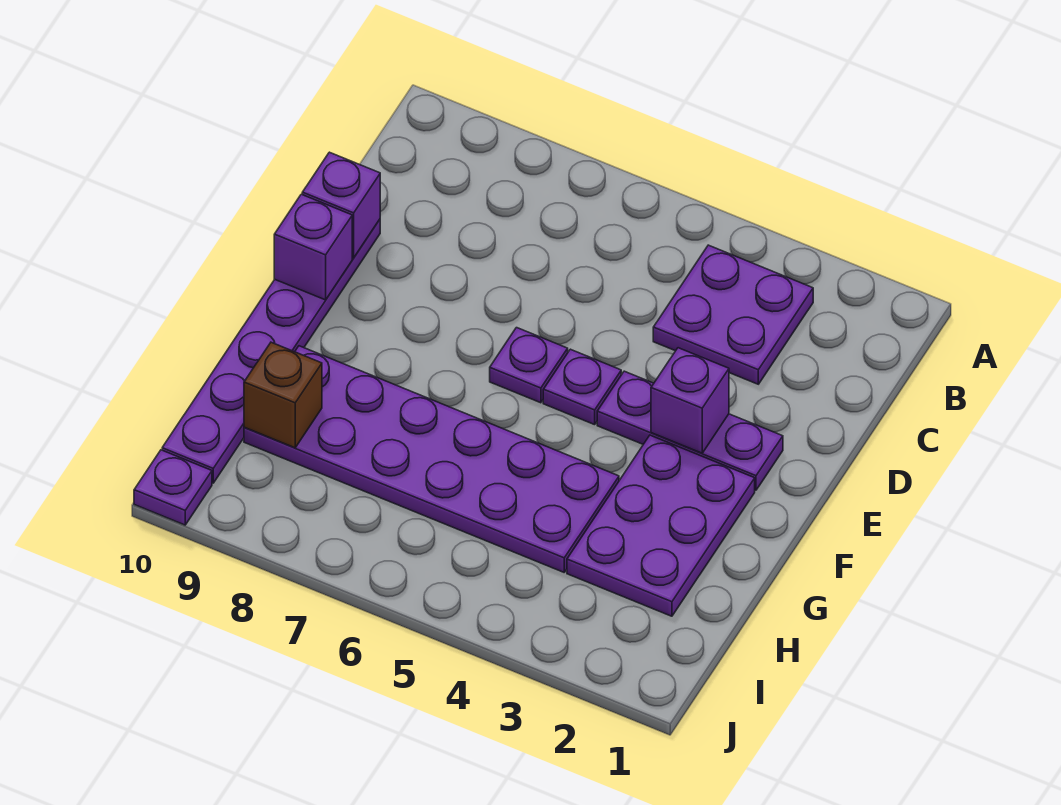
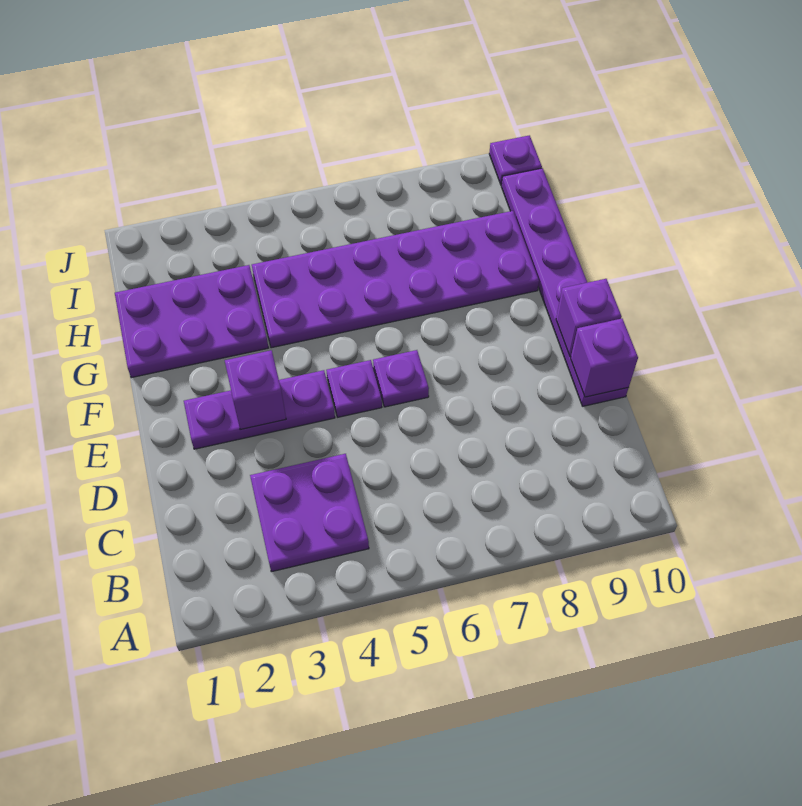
purple plate F2:H3 level 1 -> purple plate G1:H3 level 1
brown brick H9 level 2 -> none

